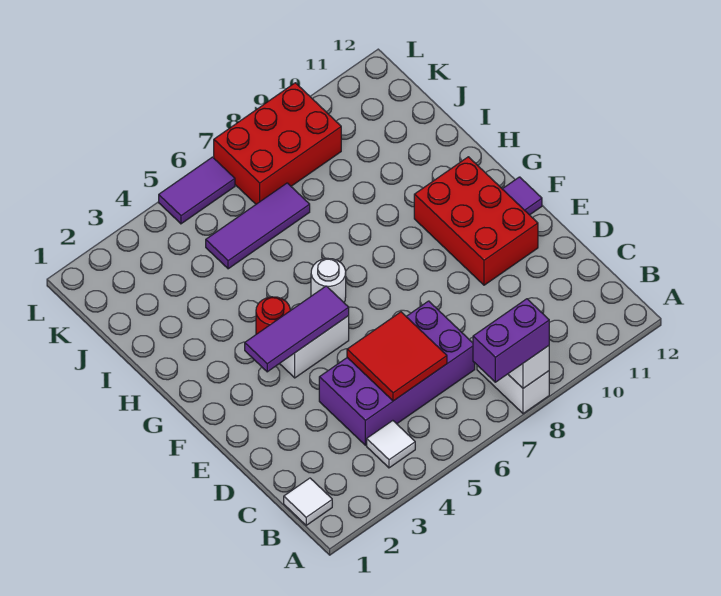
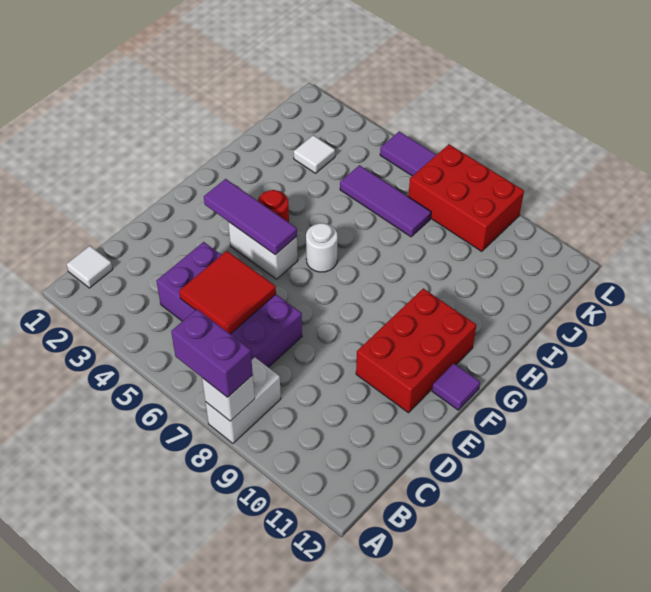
white tile B4 level 1 -> white tile J3 level 1

